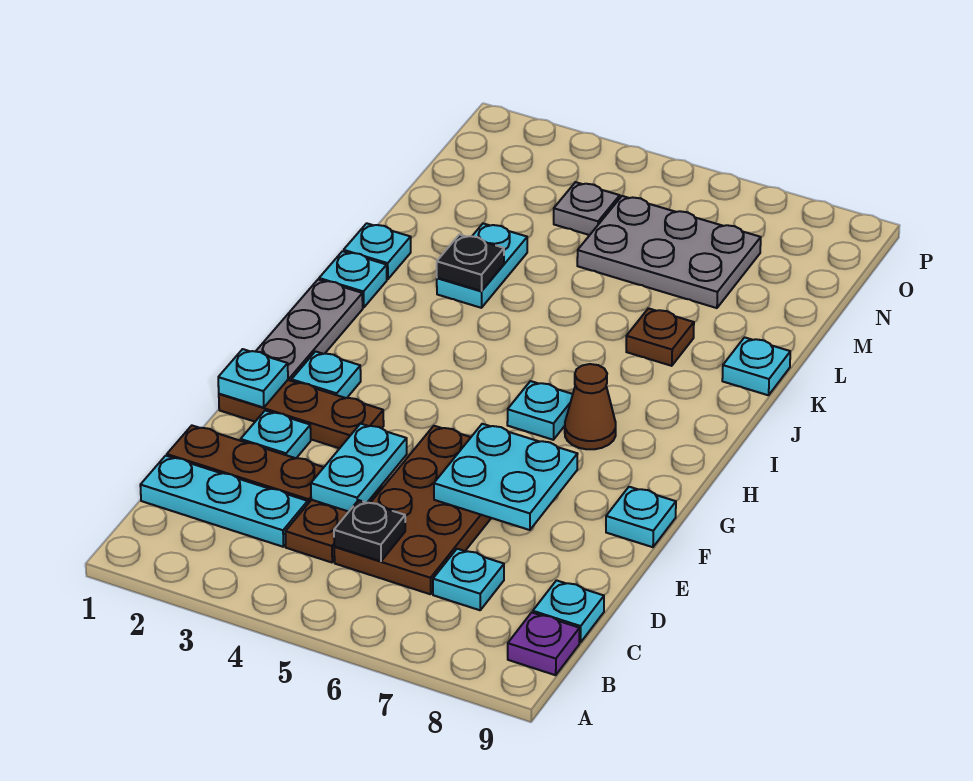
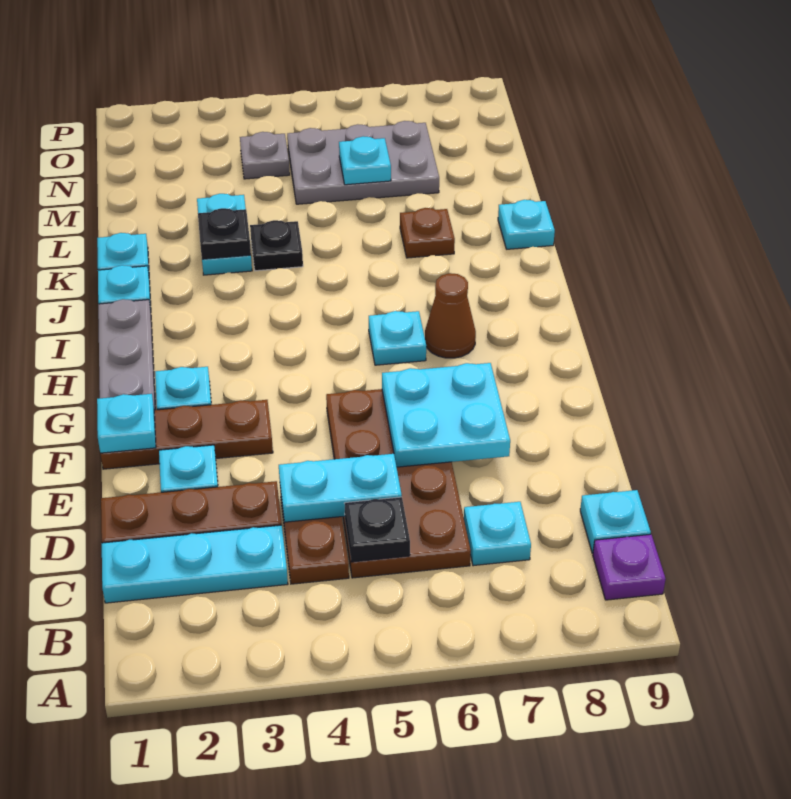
cyan plate D4:E4 level 2 -> cyan plate D4:D5 level 2
cyan plate F9 level 1 -> cyan plate M6 level 2
none -> black plate K4 level 1

